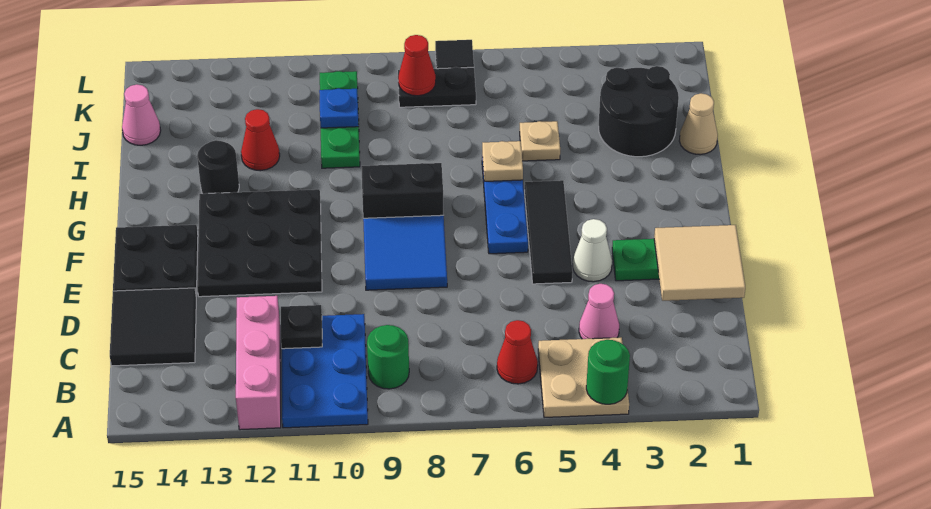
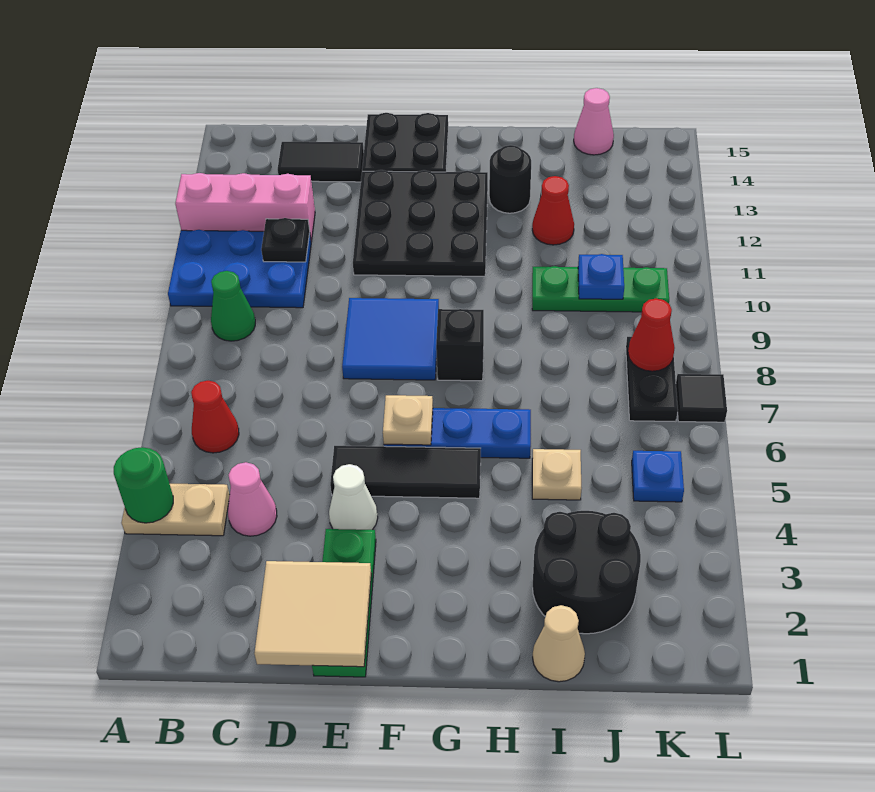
tan plate A4:B5 level 1 -> tan plate A4:B4 level 1
green round brick B9 level 1 -> green cone B9 level 1
black tile C14:D15 level 1 -> black tile C14:D14 level 1
black brick G8:G9 level 1 -> black brick G8 level 1
tan plate H6 level 2 -> tan plate F6 level 2
none -> blue plate K5 level 1

